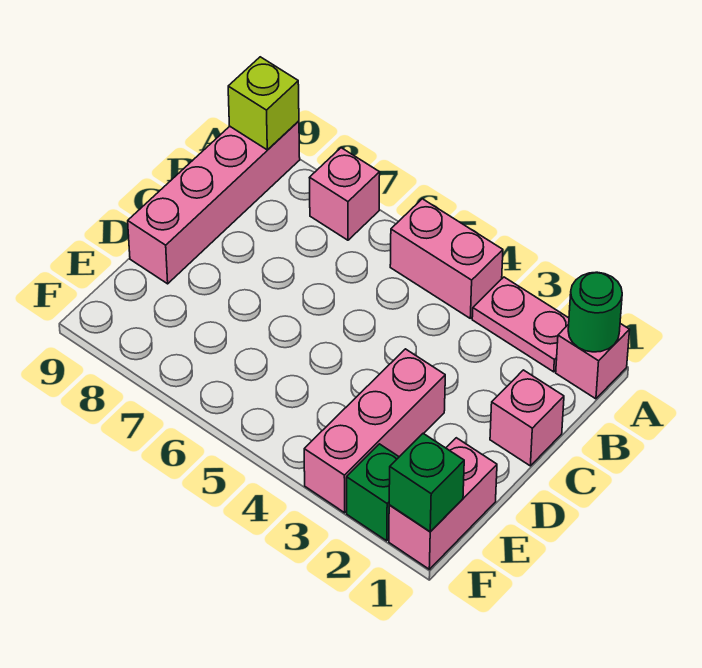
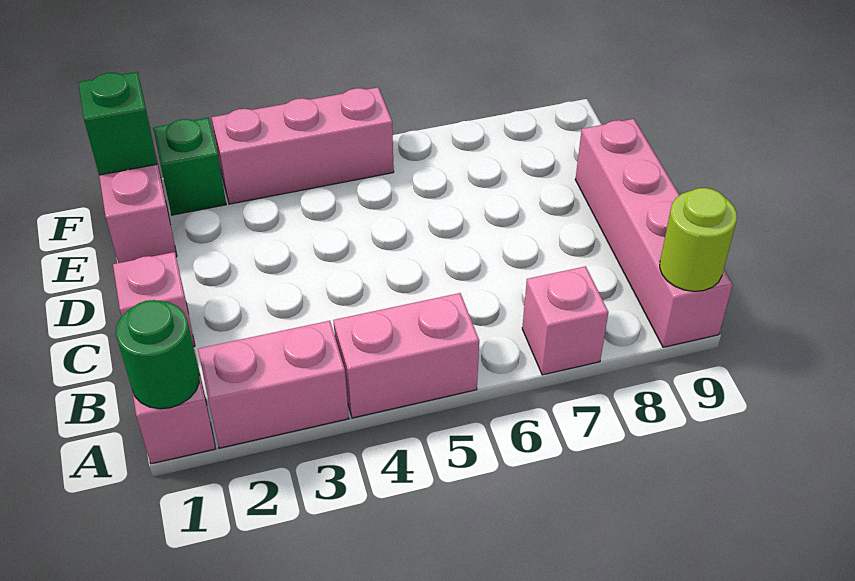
pink plate A2:A3 level 1 -> pink brick A2:A3 level 1
lime brick A9 level 2 -> lime round brick A9 level 2
pink brick D3:F3 level 1 -> pink brick F3:F5 level 1

